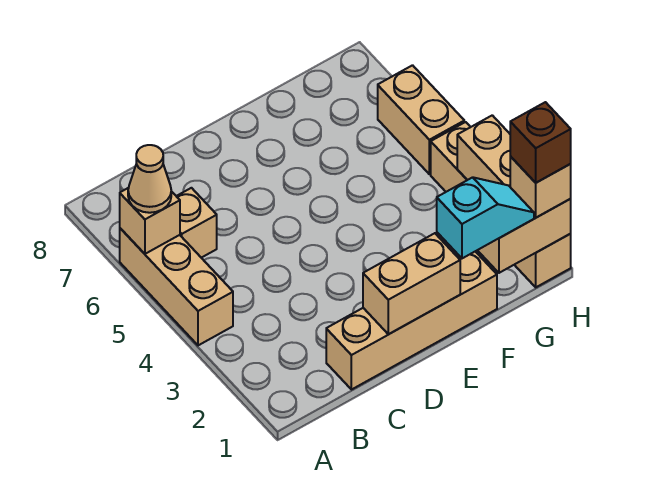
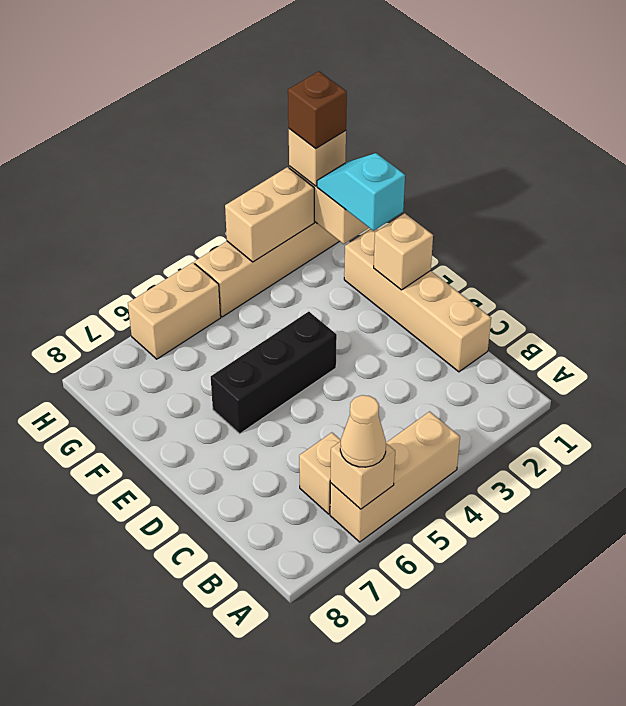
tan brick D1:E1 level 2 -> tan brick E1 level 2
none -> black brick E4:E6 level 1

